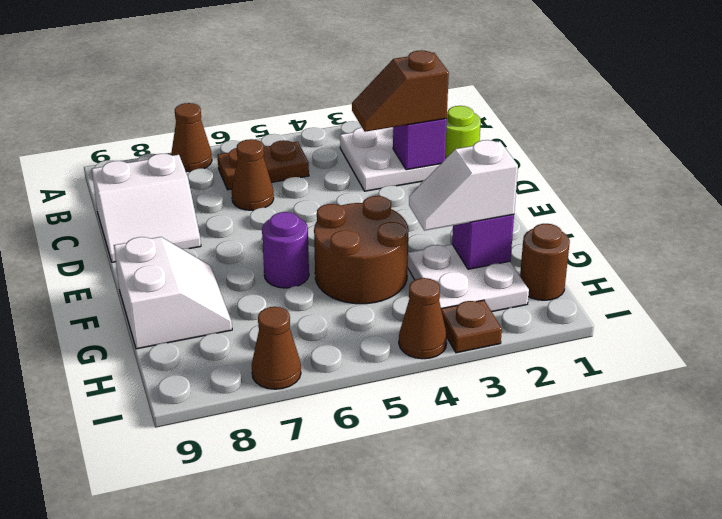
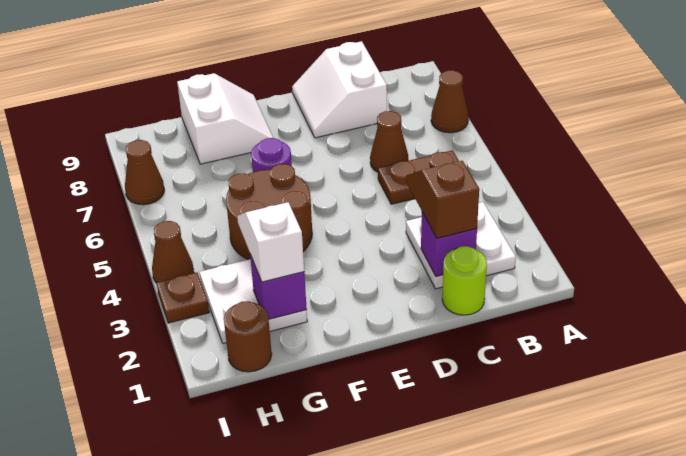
brown plate B5:B6 level 1 -> brown plate B5:C5 level 1
white slope F8:G9 level 1 top 9 -> white slope F8:G9 level 1 top G

